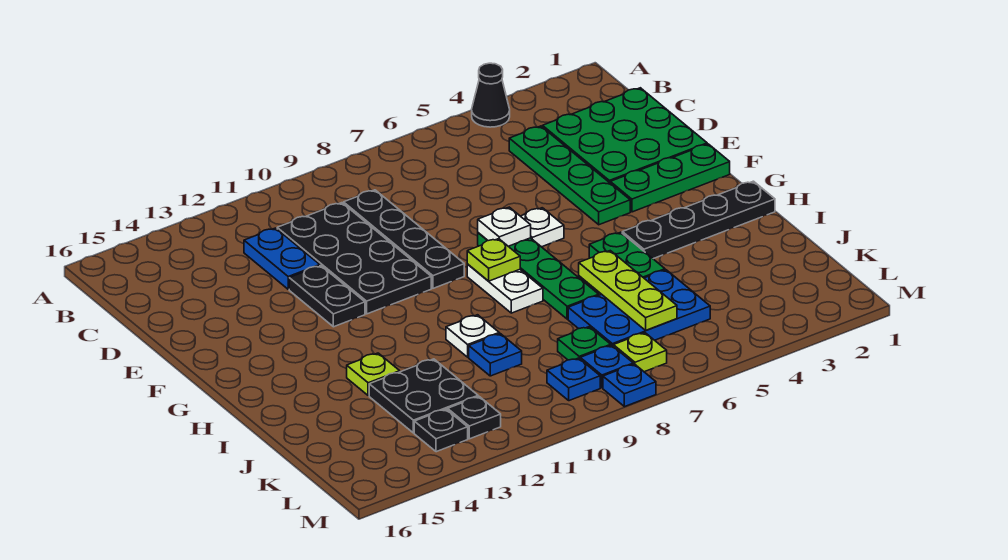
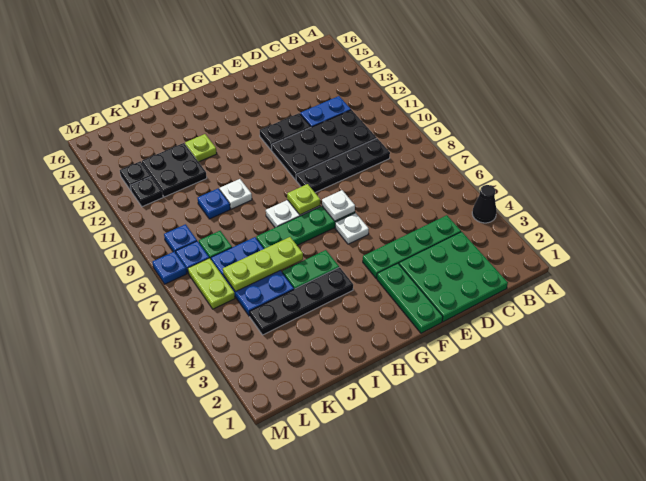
black plate H1:H4 level 1 -> black plate H4:K4 level 1
lime plate L7 level 1 -> lime plate L6:L7 level 1

